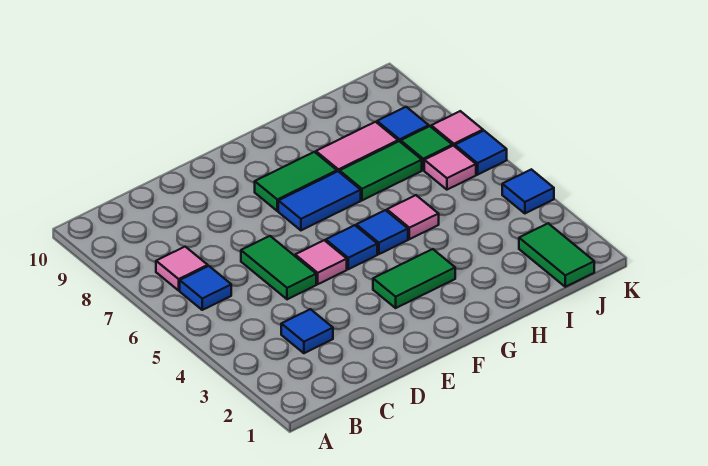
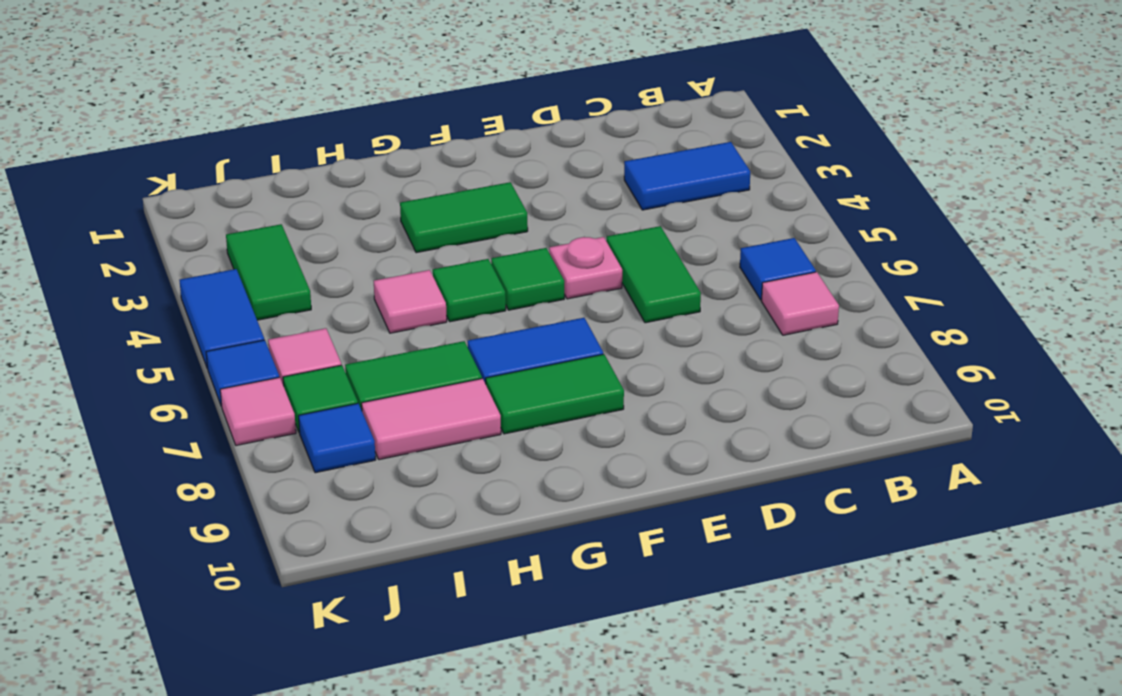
blue tile C3 level 1 -> blue tile B3:C3 level 1
pink tile E5 level 1 -> pink plate E5 level 1
blue tile F5 level 1 -> green tile F5 level 1
blue tile G5 level 1 -> green tile G5 level 1
green tile J1:J2 level 1 -> green tile J3:J4 level 1
blue tile K4 level 1 -> blue tile K4:K5 level 1

